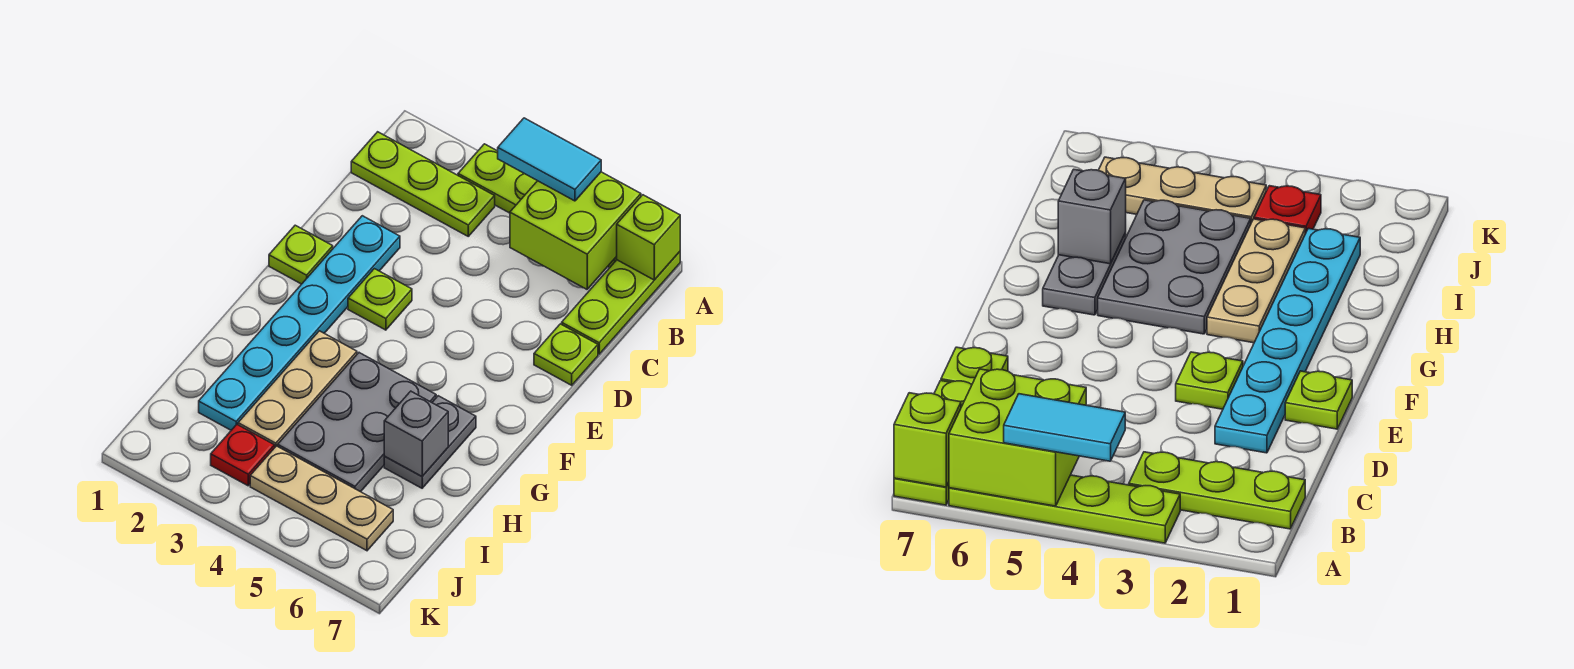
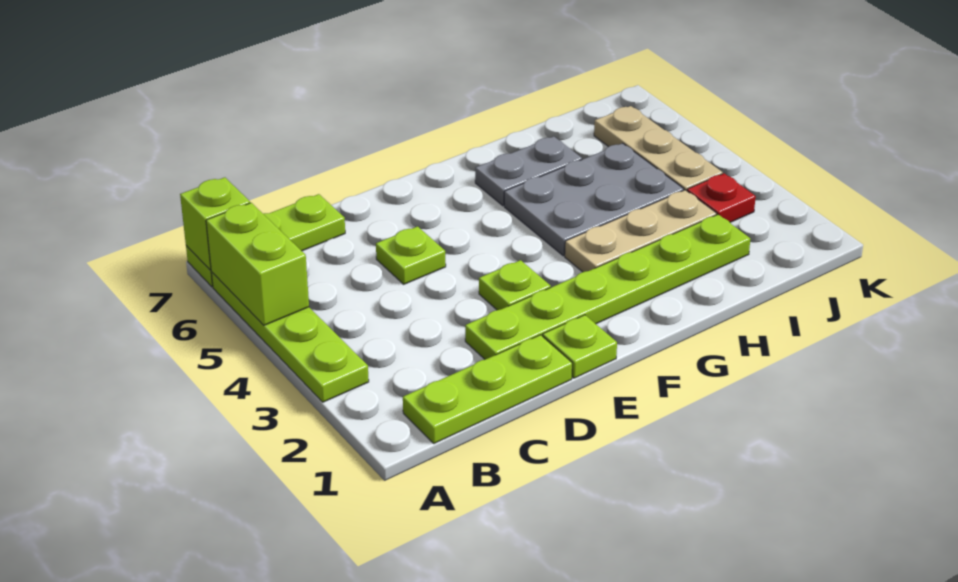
cyan tile A4:A5 level 3 -> none
lime brick A5:B6 level 2 -> lime brick A5:A6 level 2
lime plate B1:B3 level 1 -> lime plate B1:D1 level 1
cyan plate D2:I2 level 1 -> lime plate D2:I2 level 1
lime plate D7 level 1 -> lime plate D5 level 1
grey brick H6 level 2 -> none

